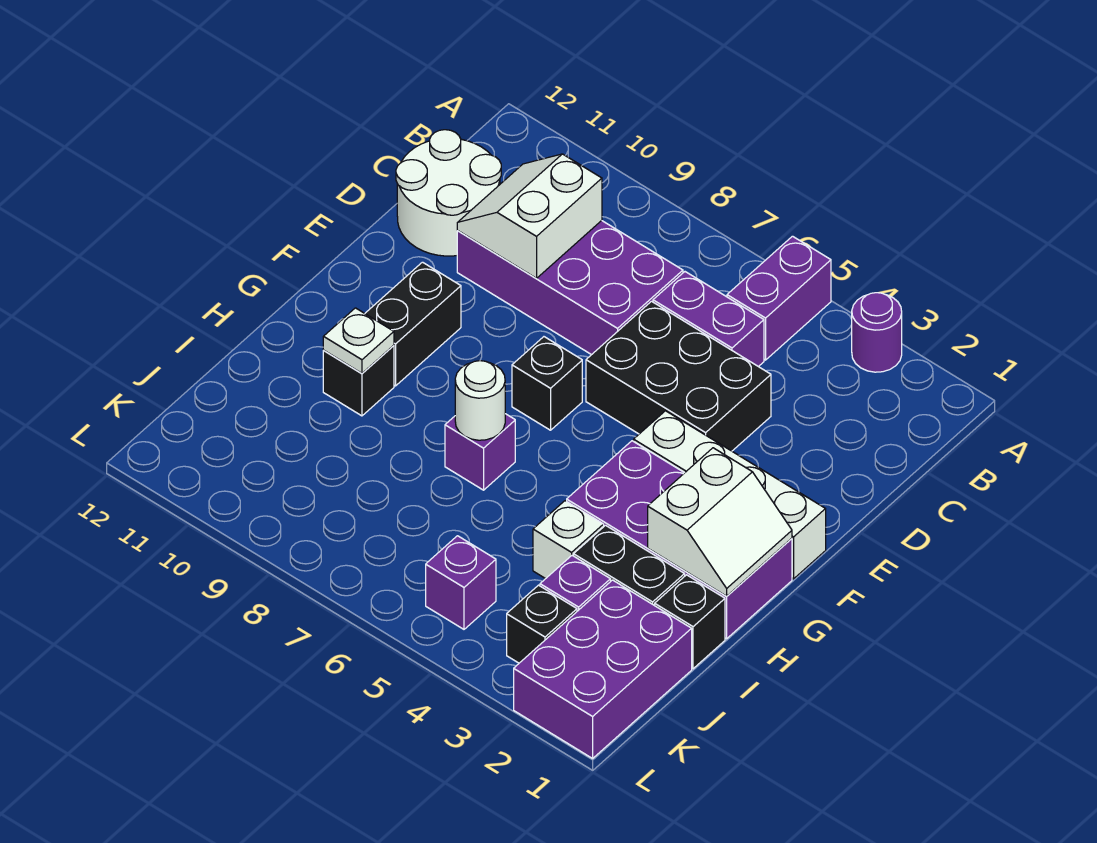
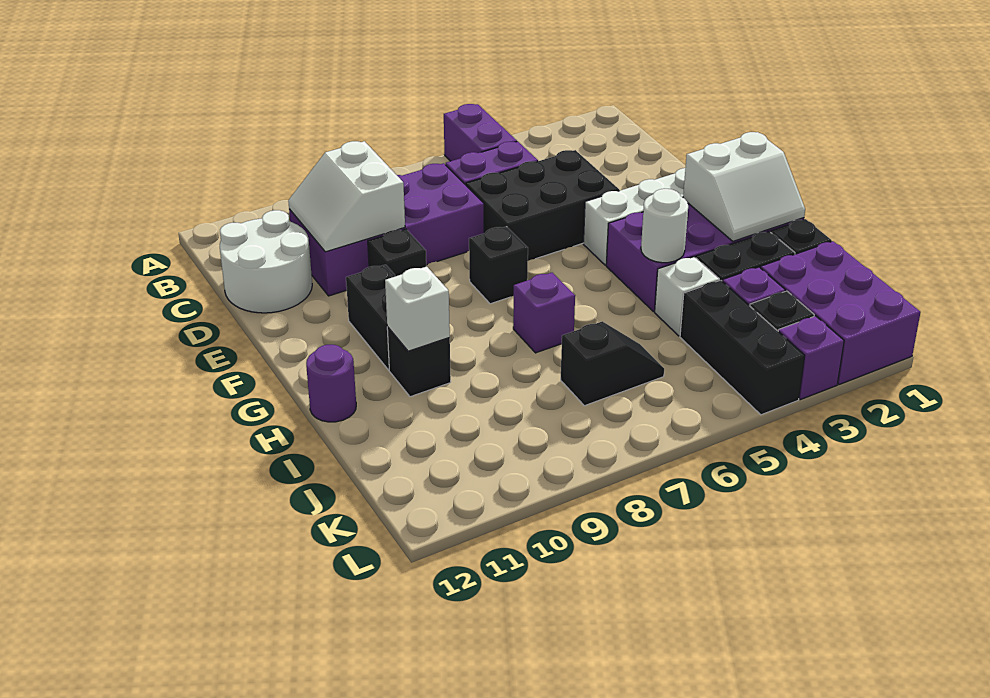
purple round brick A3 level 1 -> purple round brick H12 level 1
none -> black brick E9 level 1
white slope G1:H2 level 2 top 2 -> white slope G1:H2 level 2 top G
white round brick H7 level 2 -> white round brick H4 level 2
white plate H10 level 2 -> white brick H10 level 2
none -> black brick J4:L4 level 1
none -> black slope J6:J7 level 1 top 7
purple brick K5 level 1 -> purple brick L3 level 1

